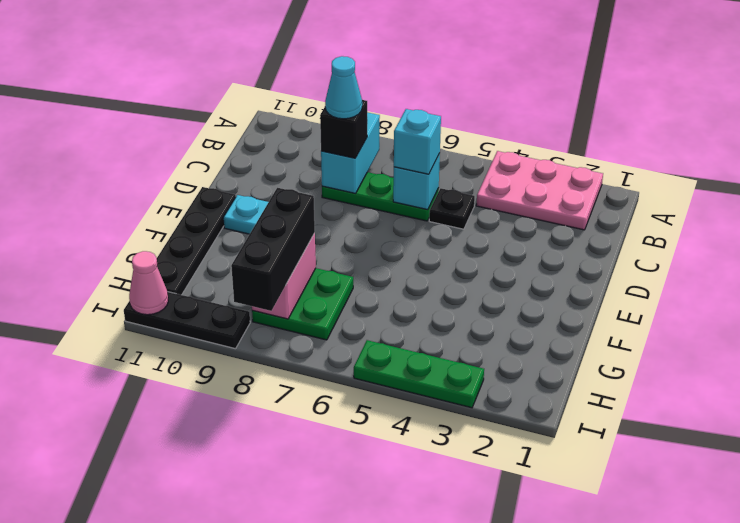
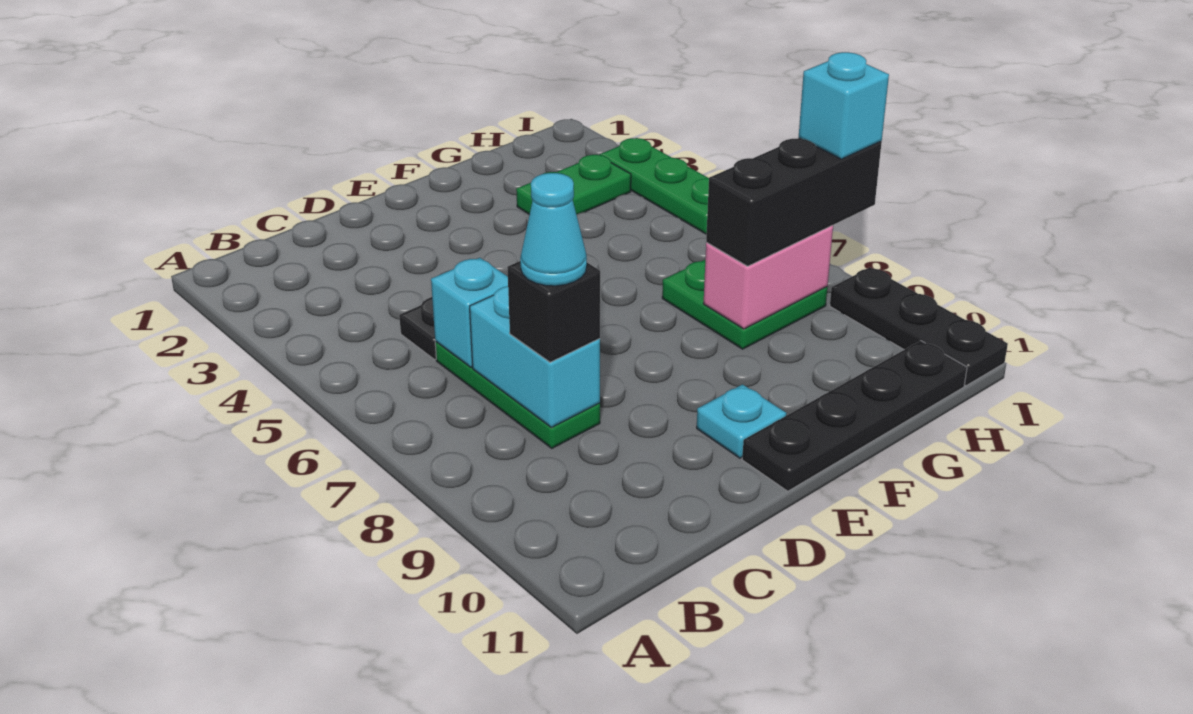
pink plate A2:B4 level 1 -> none
cyan brick B8:C8 level 2 -> cyan brick C7:C8 level 2
cyan brick C6 level 3 -> cyan brick I8 level 4
none -> green plate G3:H3 level 1
pink cone I11 level 2 -> none

